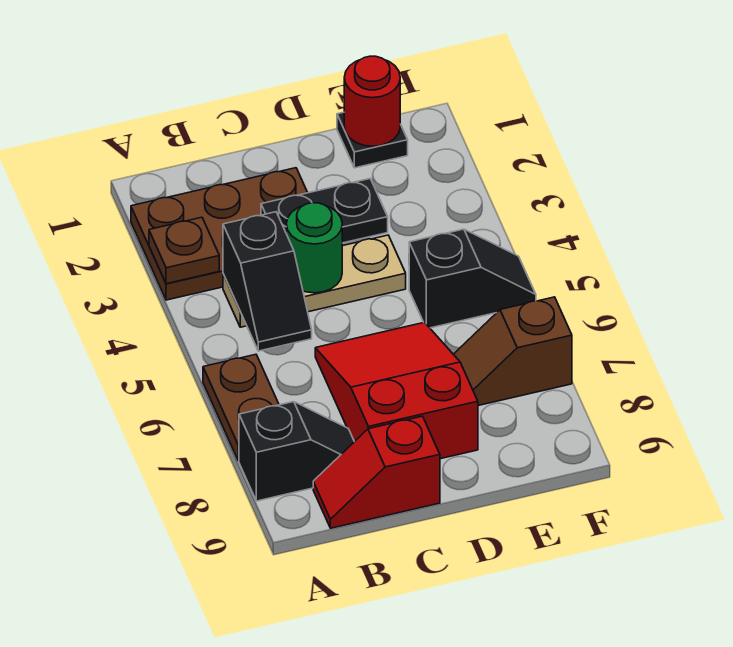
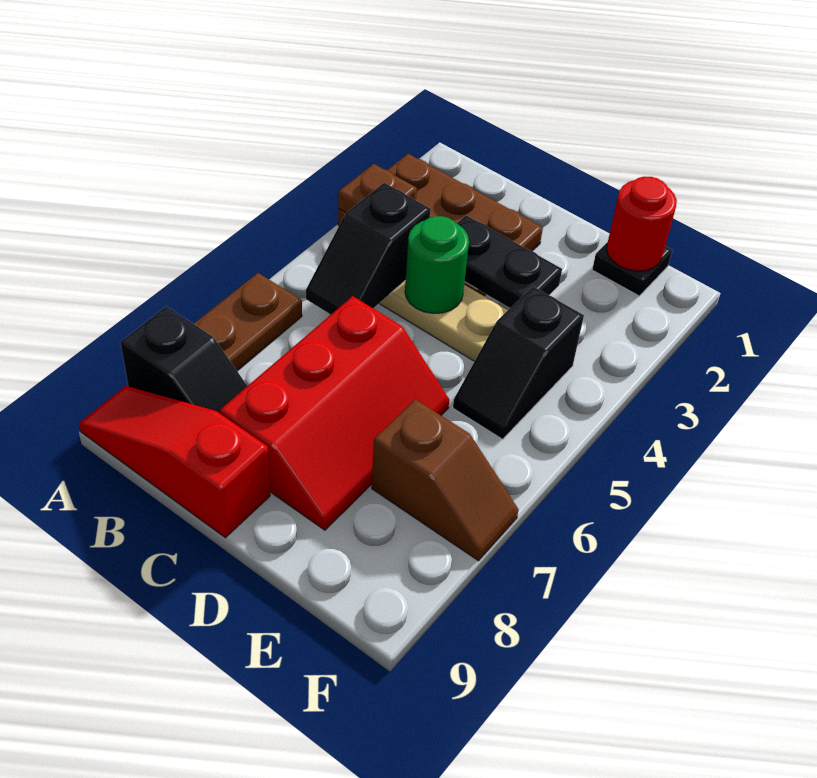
red slope B9:C9 level 1 top C -> red slope A9:C9 level 1 top C
red slope C6:D8 level 1 top 8 -> red slope C6:D8 level 1 top C
black slope E5:F5 level 1 top E -> black slope E4:E5 level 1 top 4
brown slope E7:F7 level 1 top F -> brown slope E7:F7 level 1 top E

